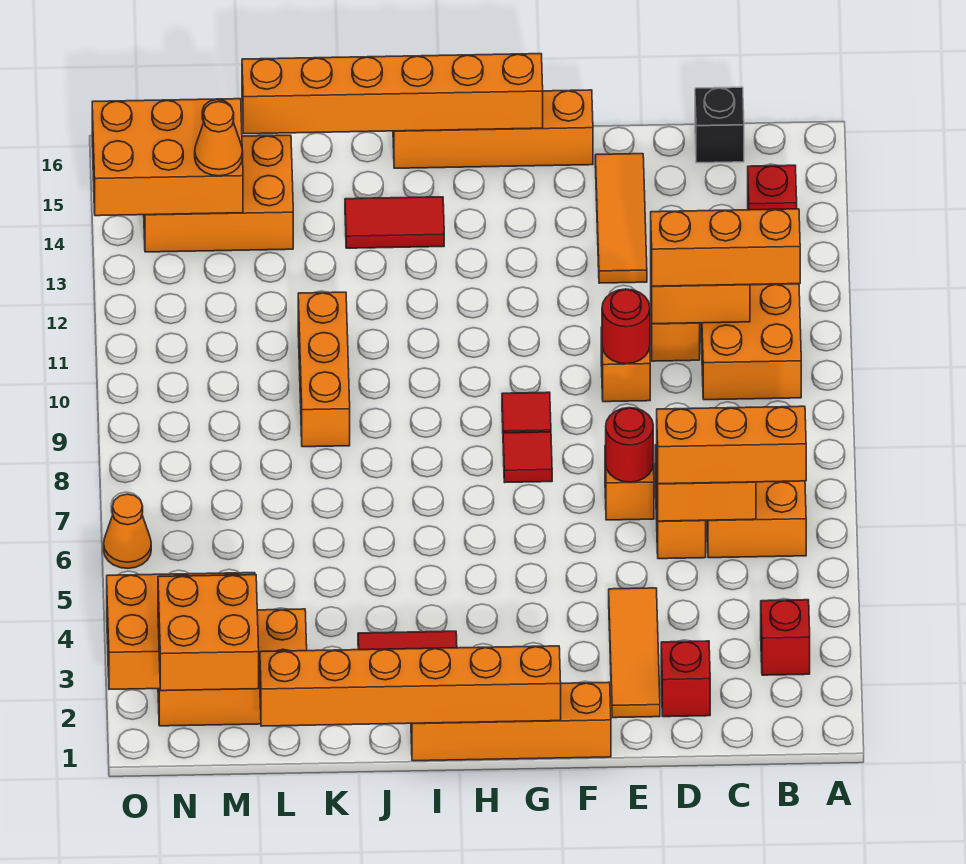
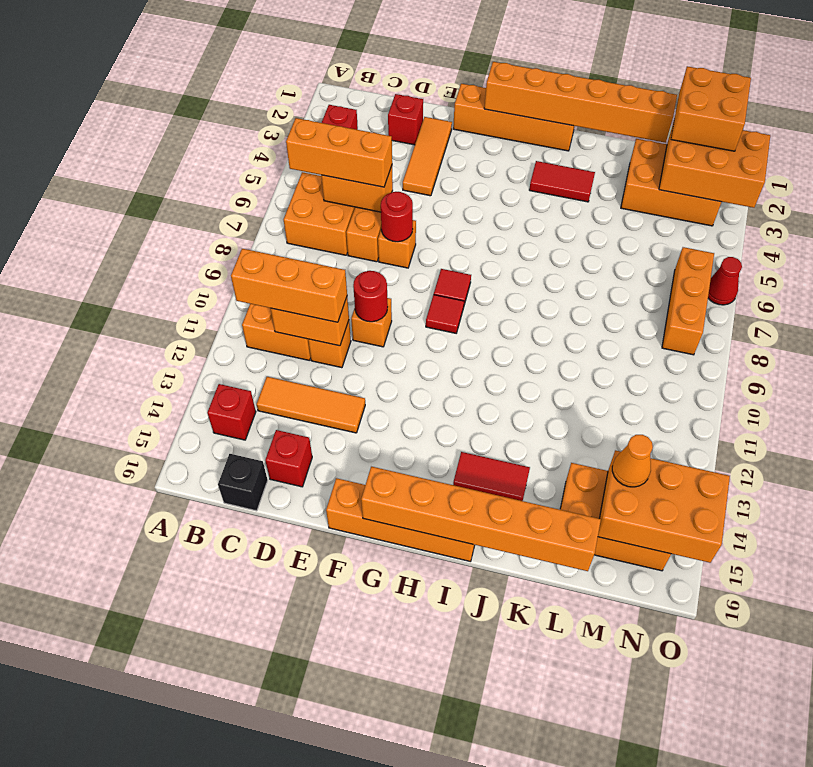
none -> red brick D15 level 1
orange tile E13:E15 level 1 -> orange tile C13:E13 level 1
orange brick K9:K11 level 1 -> orange brick N6:N8 level 1
orange cone O6 level 1 -> red cone O6 level 1

